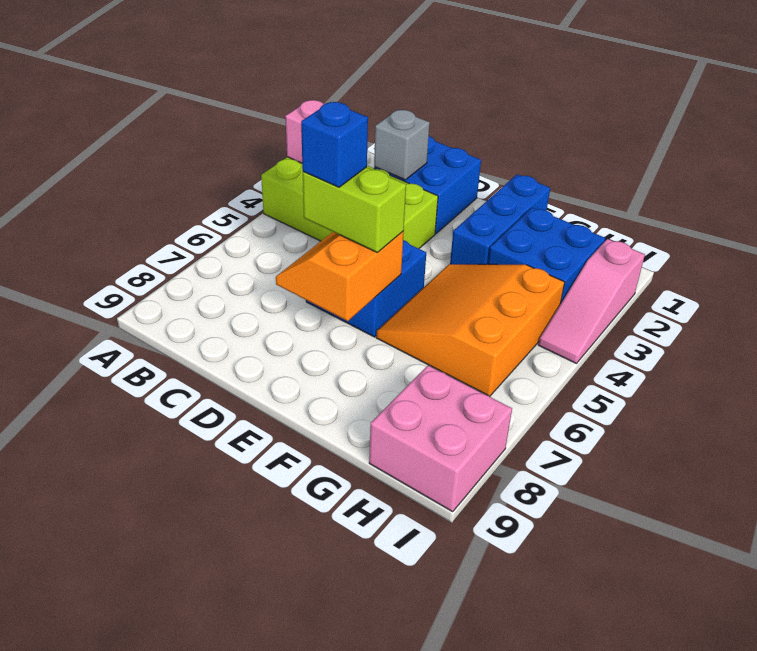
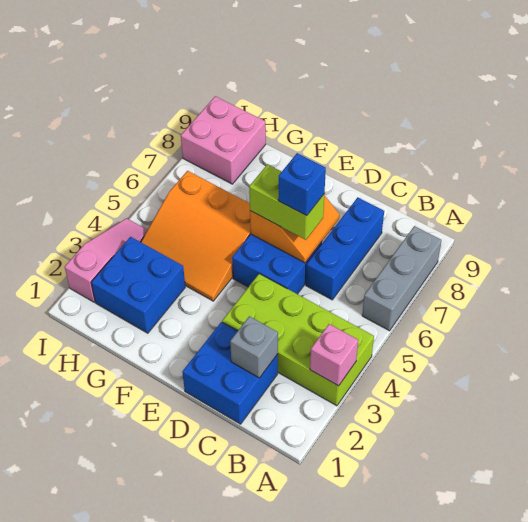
none -> grey brick A6:A8 level 1
blue brick F1:F3 level 1 -> blue brick C6:C8 level 1
orange slope F4:H6 level 1 top H -> orange slope F4:H6 level 1 top 6

